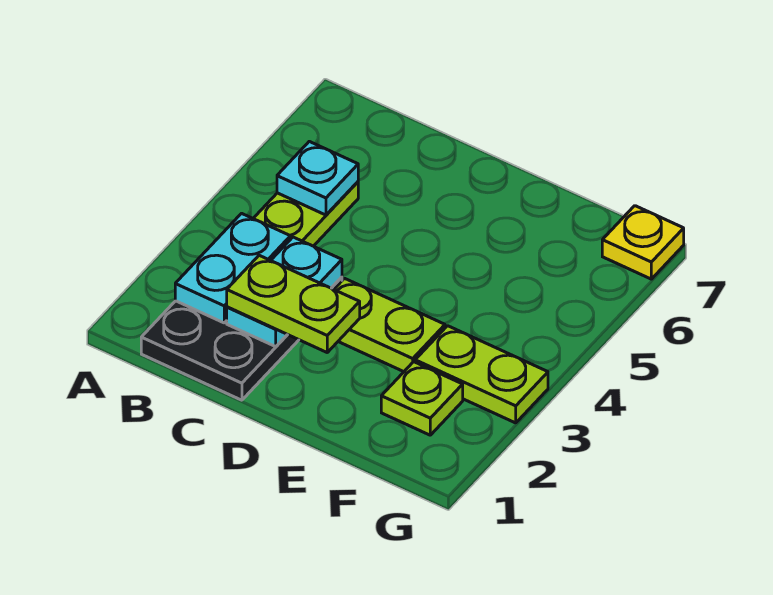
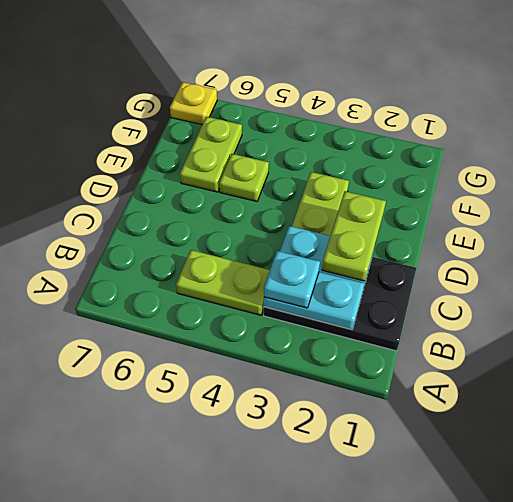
cyan plate B5 level 2 -> cyan plate B3 level 3
lime plate F2 level 1 -> lime plate E5 level 1
lime plate F3:G3 level 1 -> lime plate E6:F6 level 1

